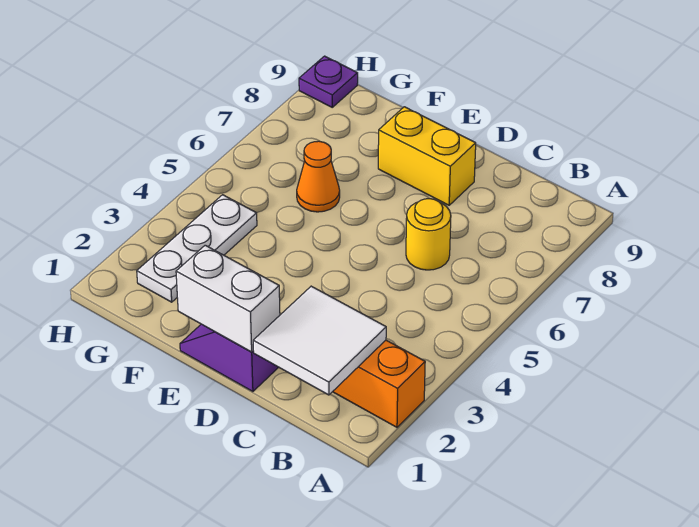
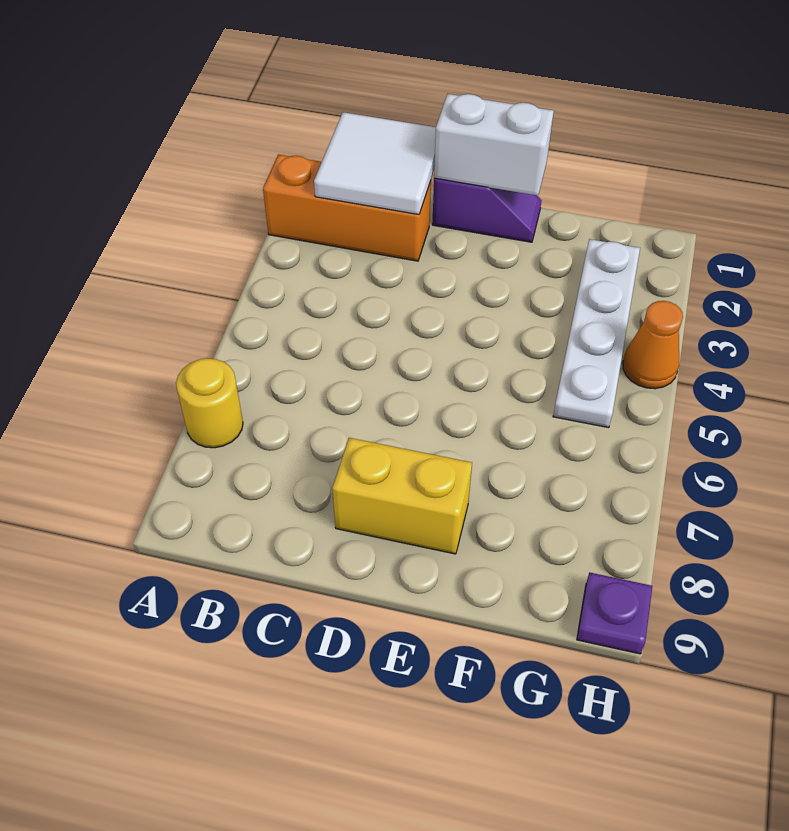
yellow round brick C6 level 1 -> yellow round brick A7 level 1
orange cone F6 level 1 -> orange cone H4 level 1
white plate G2:G4 level 1 -> white plate G2:G5 level 1

